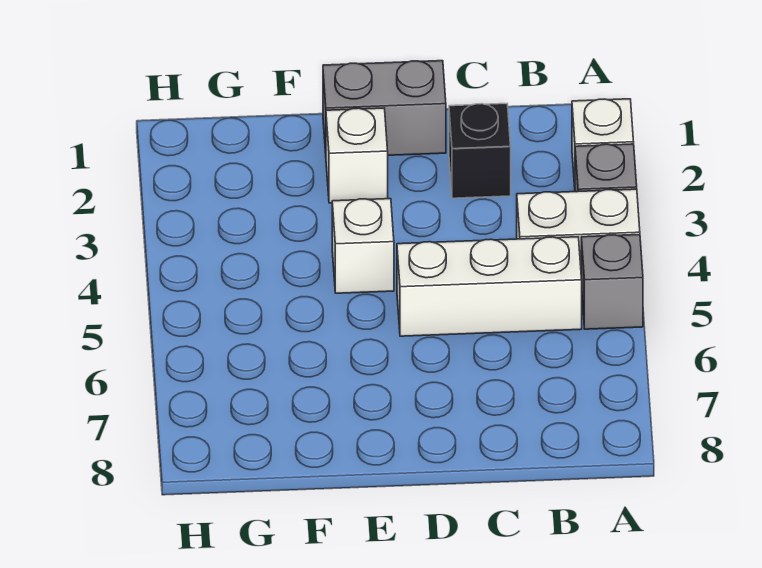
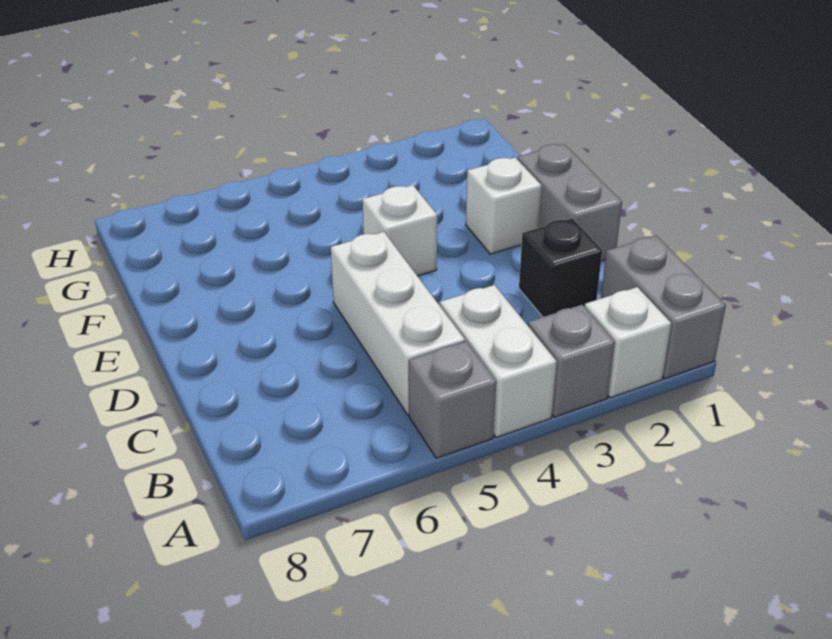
none -> grey brick A1:B1 level 1

